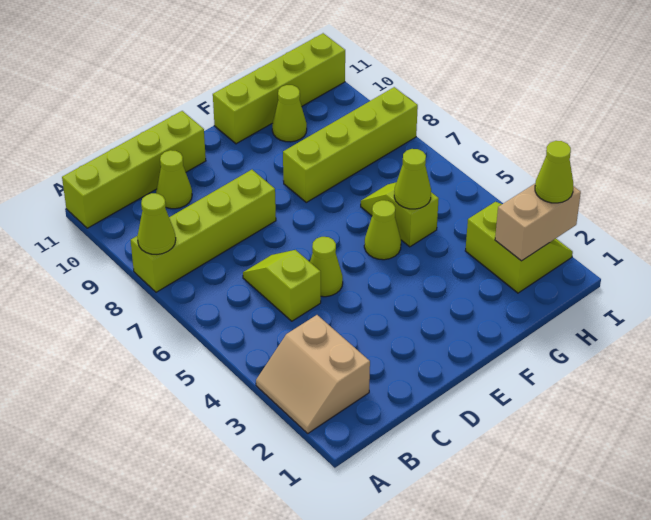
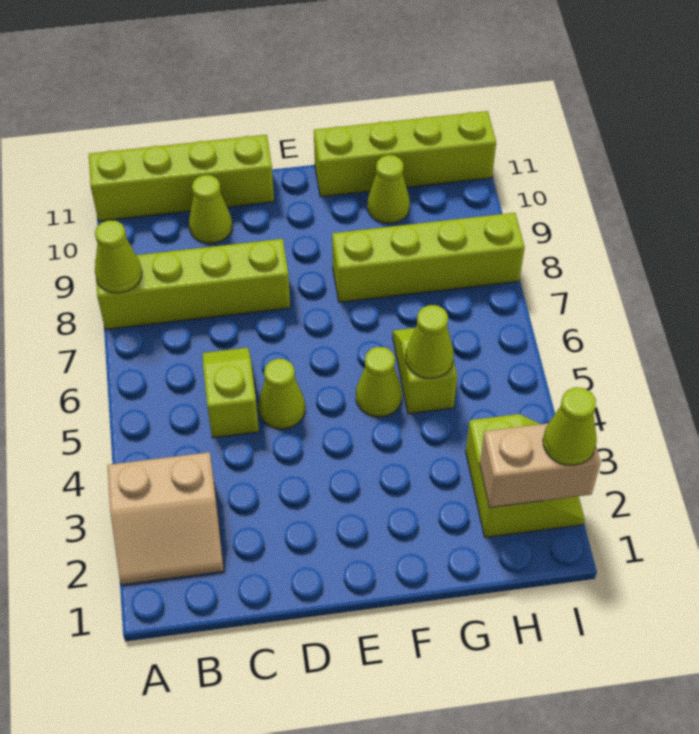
tan slope A2:B3 level 1 top B -> tan slope A2:B3 level 1 top 3

